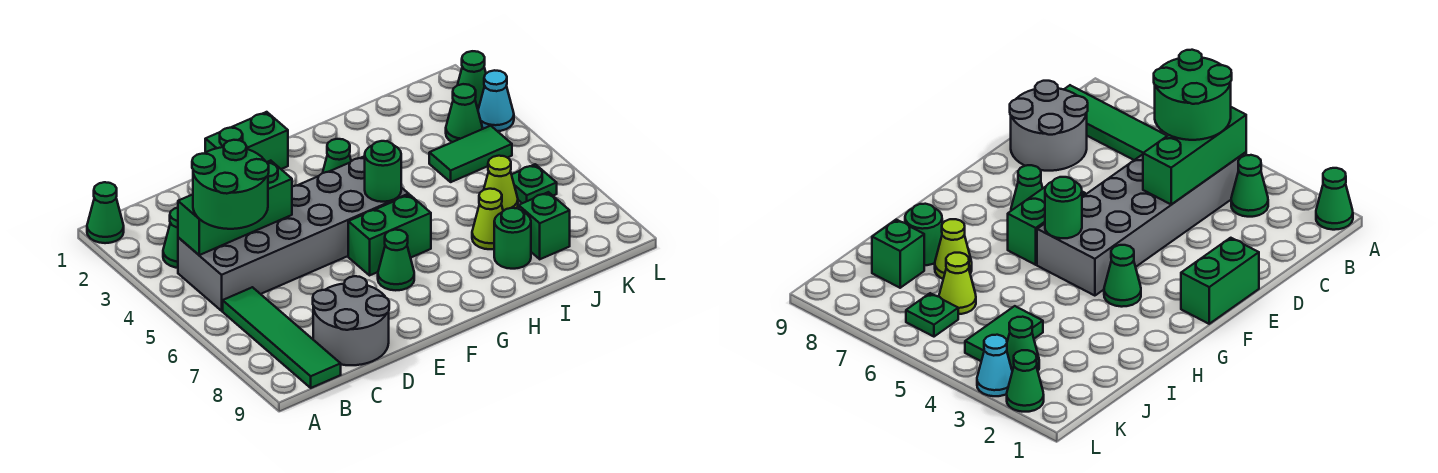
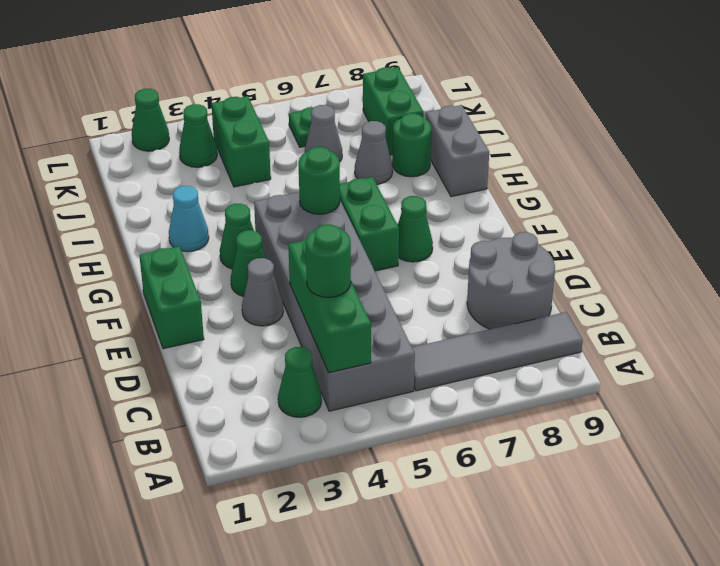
green cone A1 level 1 -> green cone F3 level 1
green round brick B4:C5 level 3 -> green round brick C4 level 3
green tile B6:B9 level 1 -> grey tile B6:B9 level 1
none -> grey cone E3 level 1
none -> grey brick H9:I9 level 1
lime cone I7 level 1 -> grey cone I7 level 1
green tile J4:K4 level 1 -> green brick J4:K4 level 1
lime cone J6 level 1 -> grey cone J6 level 1
green brick J8 level 1 -> green brick J8:K8 level 1
cyan cone L3 level 1 -> cyan cone H2 level 1

